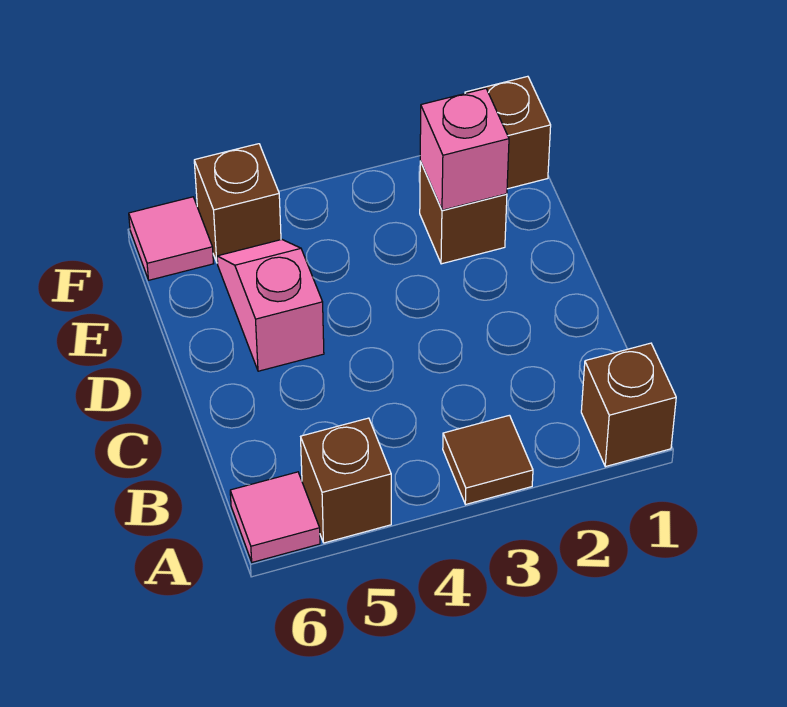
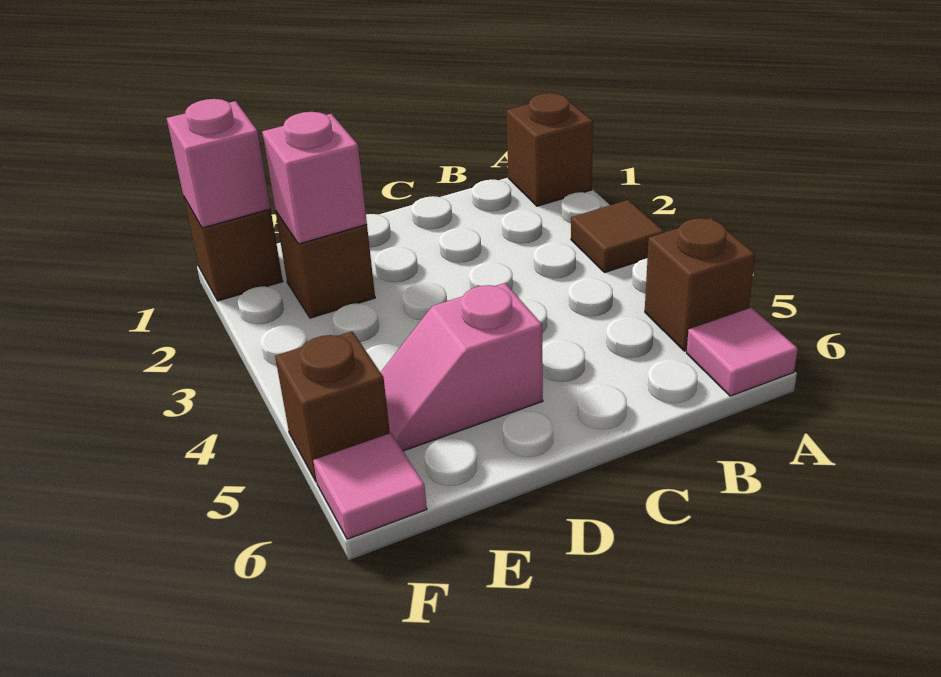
none -> pink brick F1 level 2

